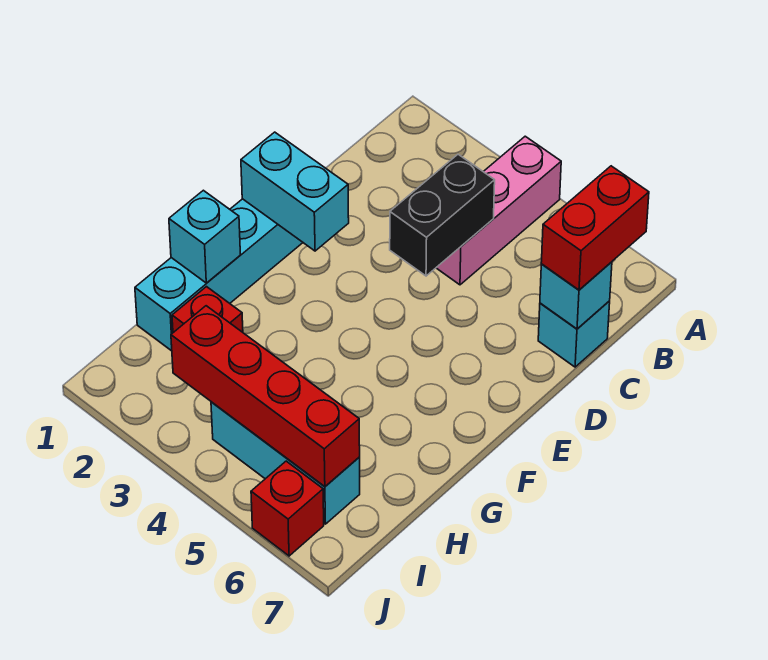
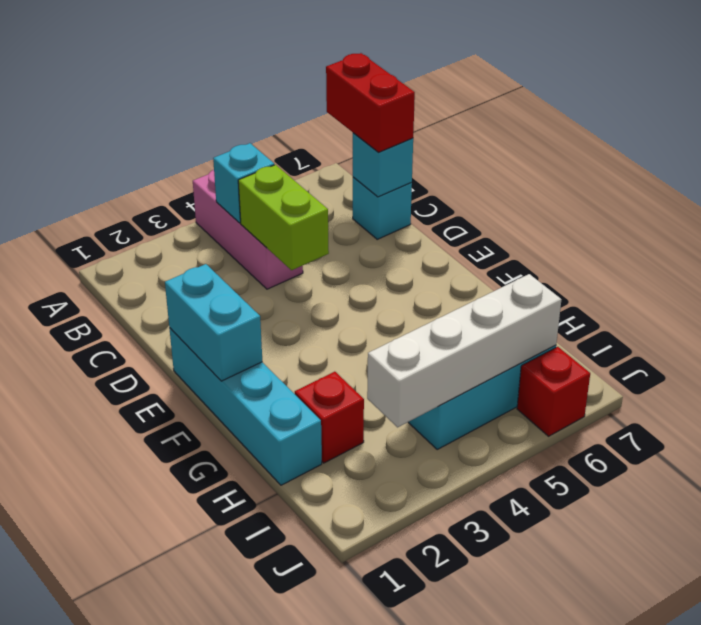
black brick C4:D4 level 2 -> lime brick C4:D4 level 2
cyan brick E1:E2 level 2 -> cyan brick E1:F1 level 2
cyan brick G1 level 2 -> cyan brick B4 level 2
red brick I3:I6 level 2 -> white brick I3:I6 level 2

